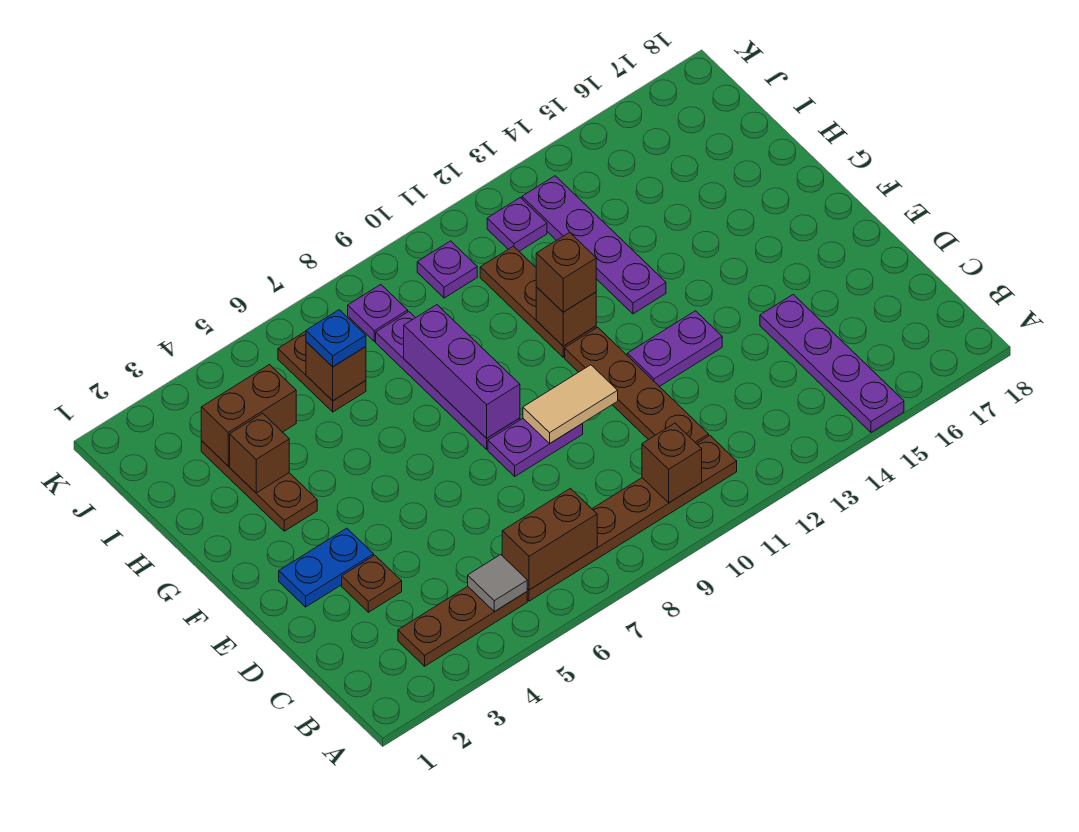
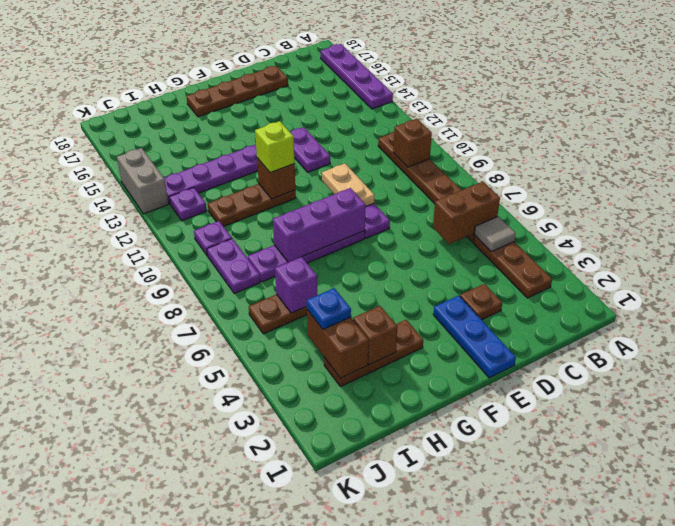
purple plate A15:D15 level 1 -> purple plate A14:A17 level 1
brown brick B6:B7 level 2 -> brown brick B6:C6 level 2
brown plate C11:F11 level 1 -> brown plate D17:G17 level 1
blue plate E2:E3 level 1 -> blue plate E1:E3 level 1
tan tile E9:E10 level 2 -> tan plate E9:E10 level 2
brown brick G11 level 3 -> lime brick G11 level 3
brown brick I6 level 2 -> purple brick I6 level 2
blue plate I6 level 3 -> blue plate I4 level 3
purple plate J8 level 1 -> purple plate J8:J9 level 1
none -> grey brick K13:K14 level 1

